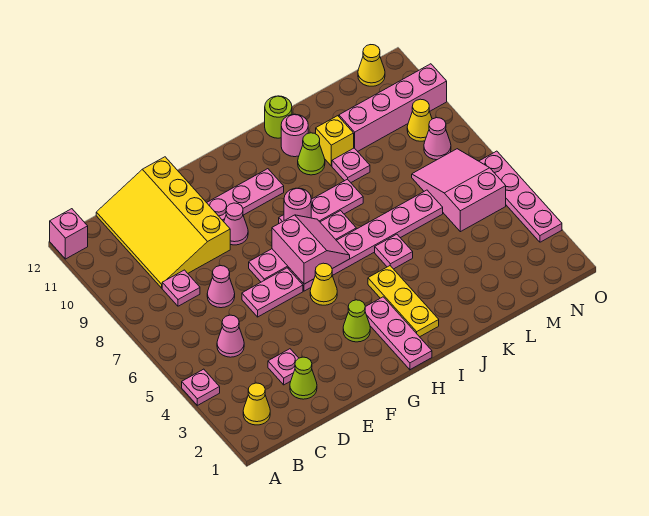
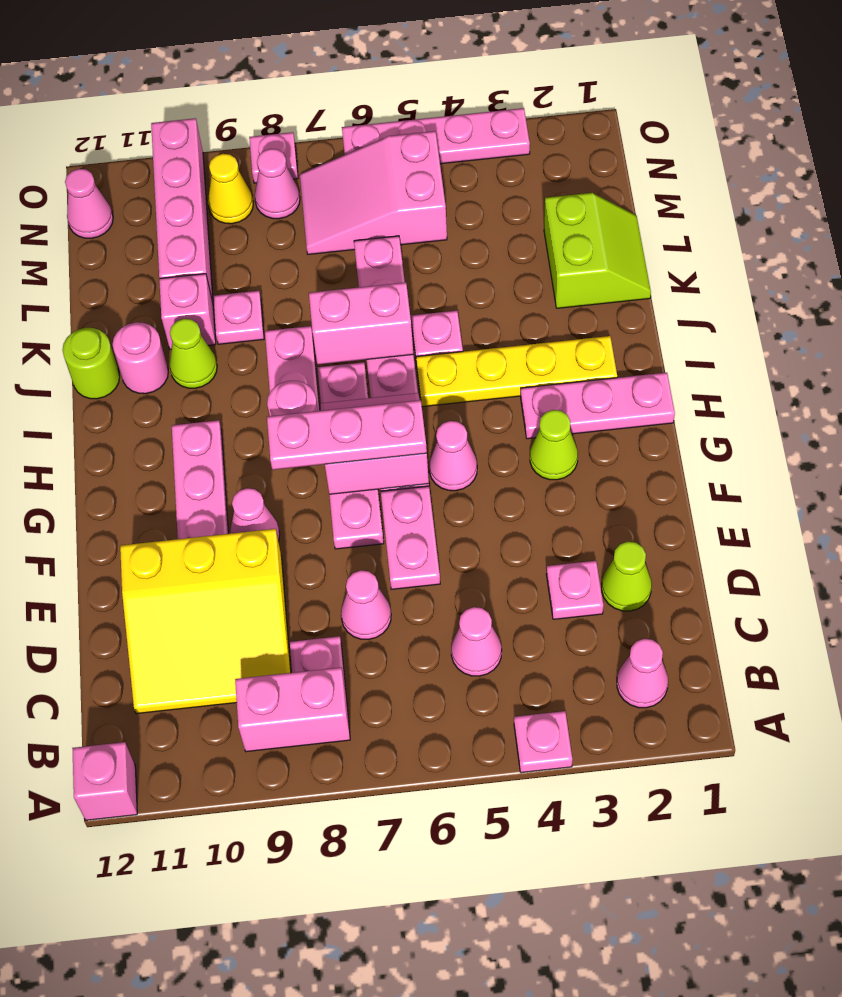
yellow cone B2 level 1 -> pink cone B2 level 1
none -> pink brick B8:B9 level 1
yellow slope C9:E12 level 1 top E -> yellow slope C9:E11 level 1 top E
yellow cone G5 level 1 -> pink cone G5 level 1
none -> pink plate G6:G8 level 3
yellow plate I2:I4 level 1 -> yellow plate I2:I5 level 1
none -> pink brick J6:J7 level 2
none -> lime slope K1:L2 level 1 top 2
yellow brick K10 level 1 -> pink brick K10 level 1
yellow cone N12 level 1 -> pink cone N12 level 1
none -> pink plate O8 level 1

